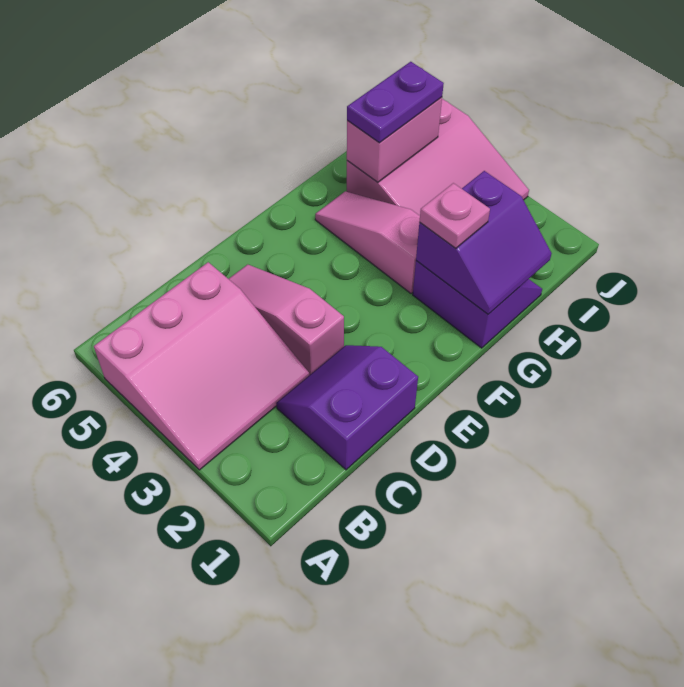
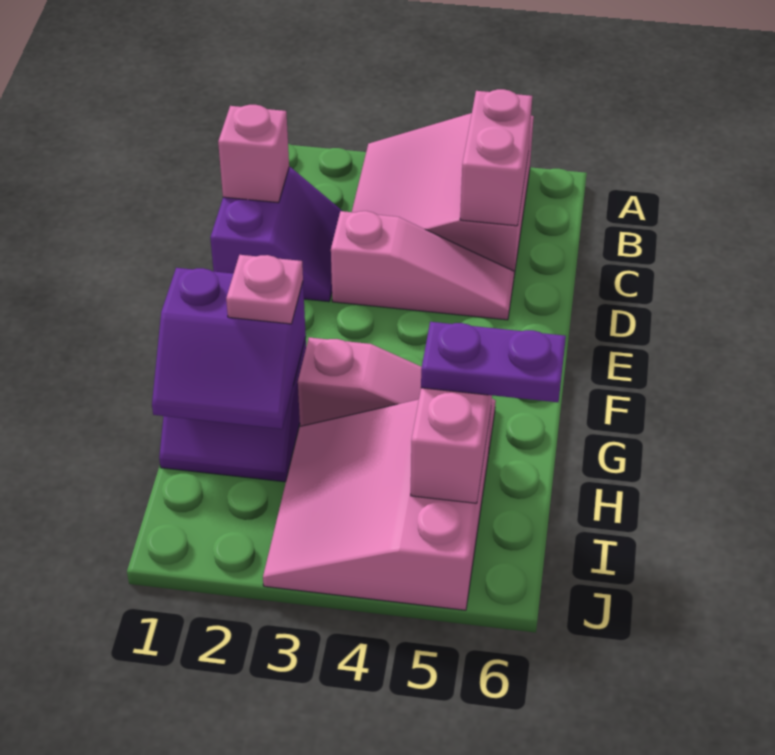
none -> pink brick B5:C5 level 2
none -> pink brick C1 level 2
purple slope G1:H2 level 2 top 2 -> purple slope G1:H2 level 2 top G
purple plate H5:I5 level 3 -> purple plate H5:H6 level 3

